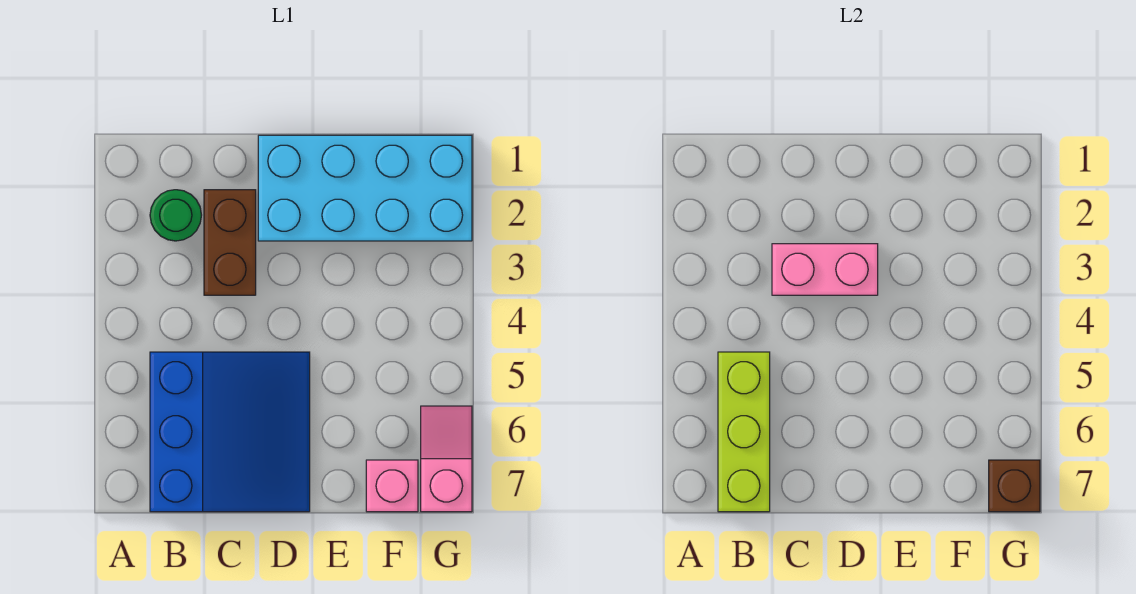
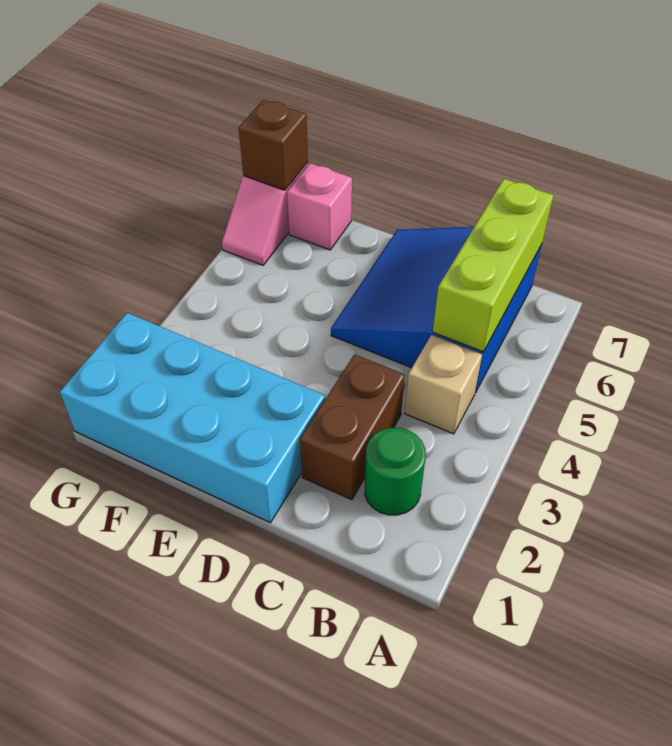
none -> tan brick B4 level 1
pink brick C3:D3 level 2 -> none

